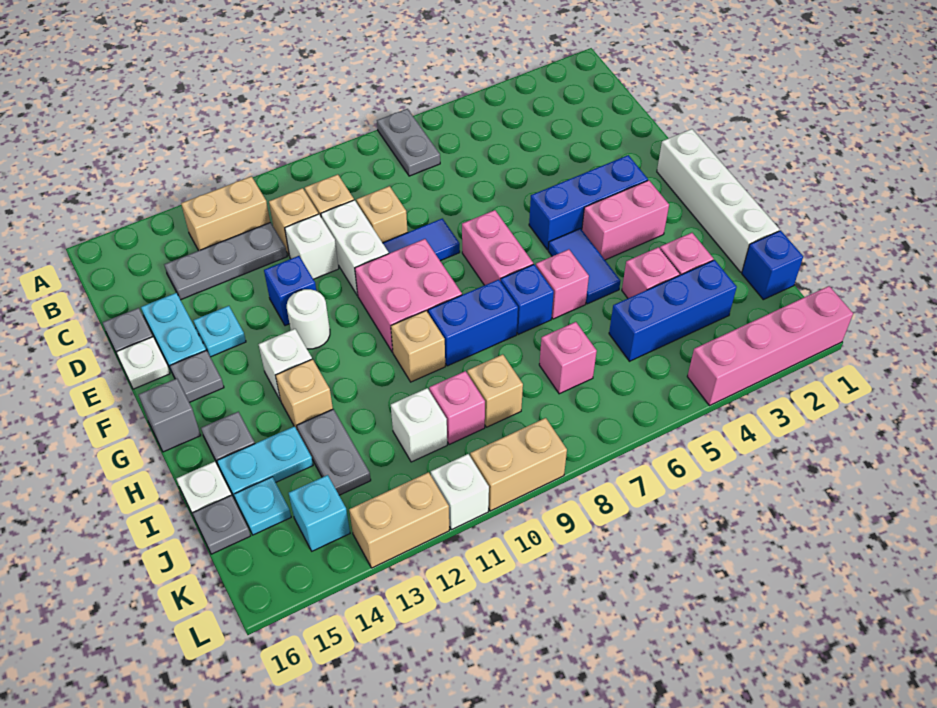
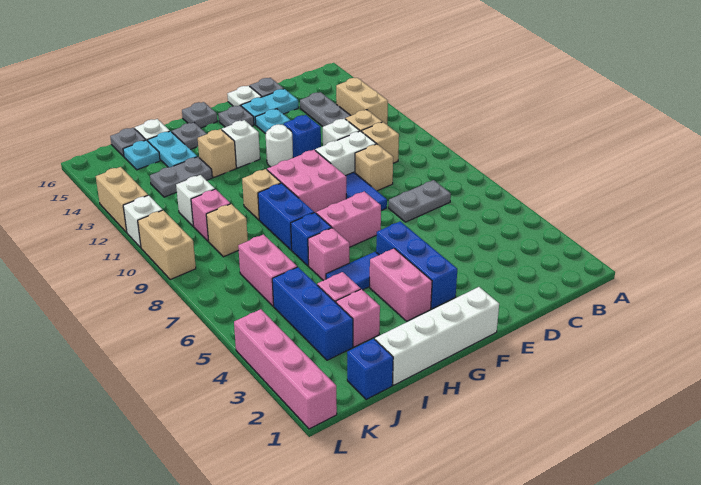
grey plate A7:B7 level 1 -> grey plate C7:D7 level 1
grey brick G16 level 1 -> grey plate G16 level 1
pink brick J7 level 1 -> pink brick J6:J7 level 1
cyan brick K14 level 1 -> none

